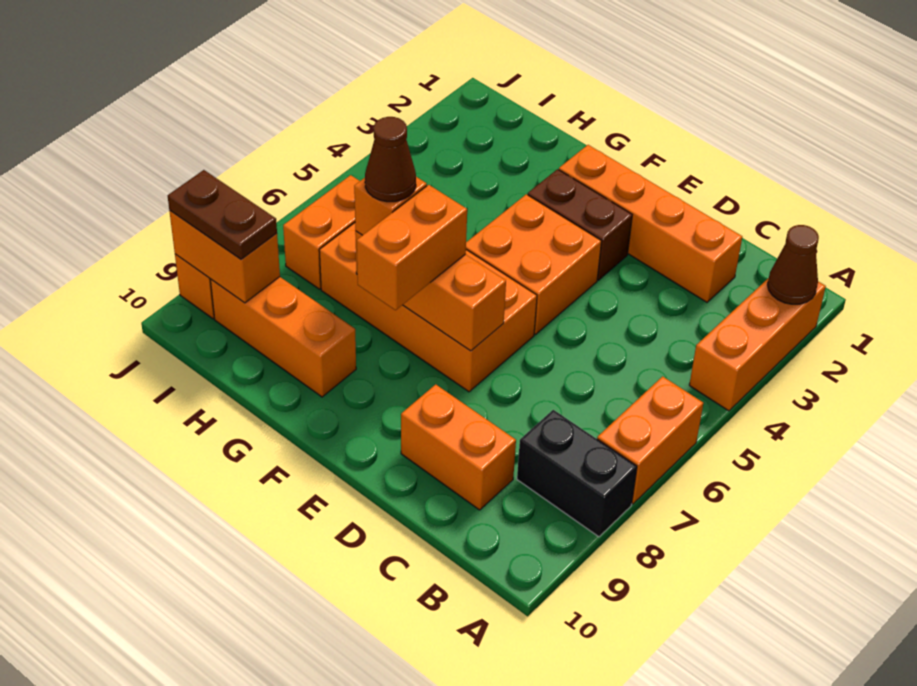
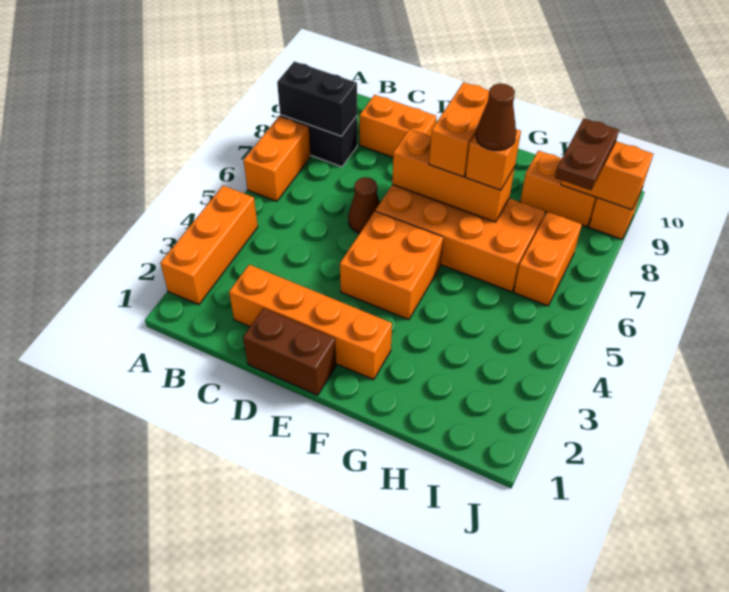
brown cone A2 level 2 -> brown cone D6 level 1
none -> black brick A8:B8 level 2
brown brick E3:F3 level 1 -> brown brick D1:E1 level 1
orange brick G9:I9 level 1 -> orange brick H9:I9 level 1
brown plate I9:J9 level 3 -> brown plate I8:I9 level 3

